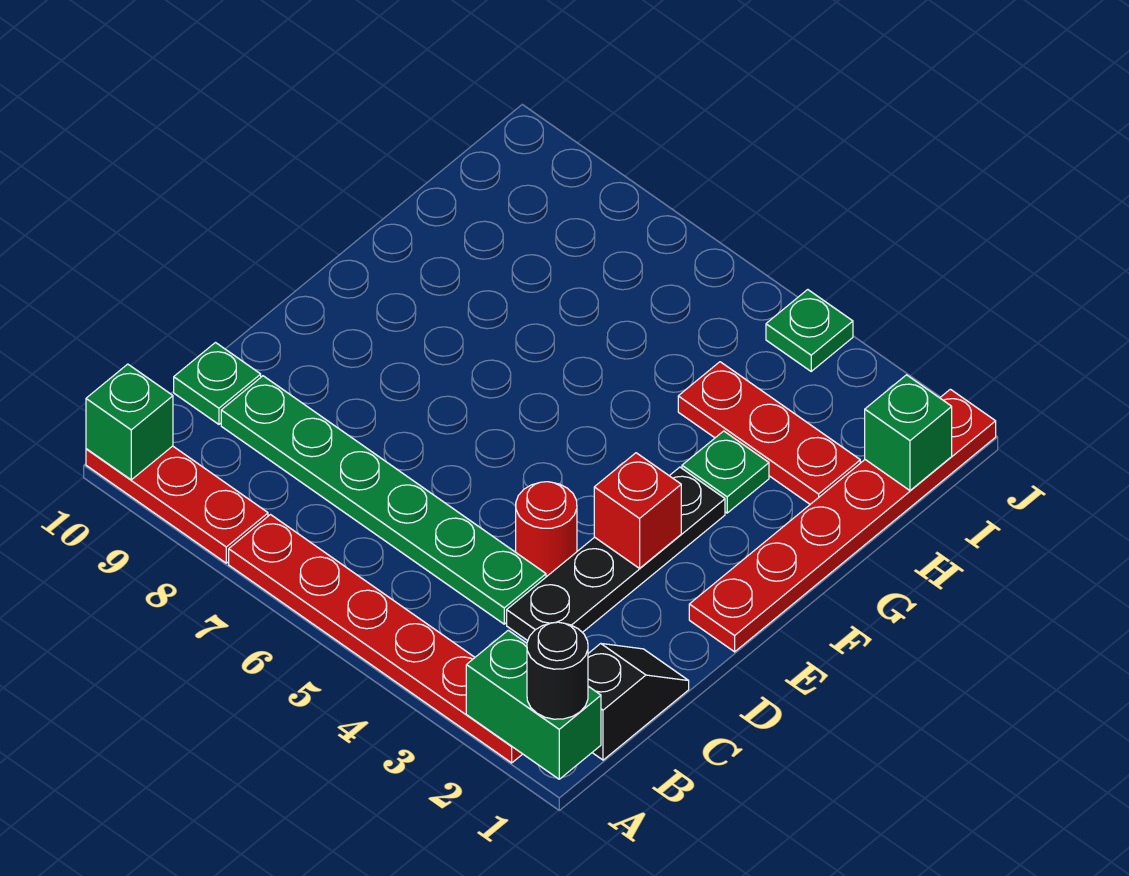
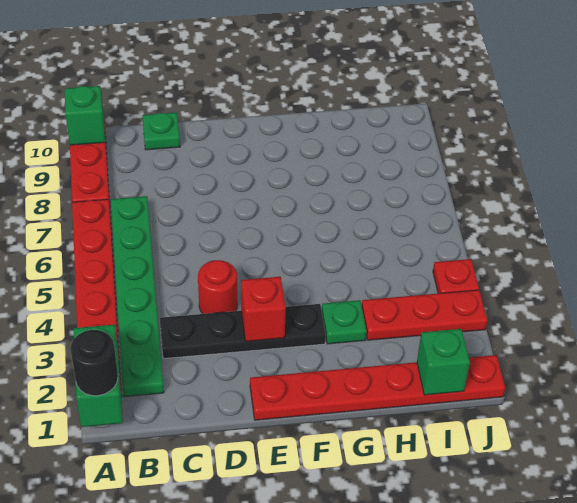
black slope B1:C1 level 1 top B -> none
green plate C4:C9 level 1 -> green plate B2:B7 level 1
red plate H2:H4 level 1 -> red plate H3:J3 level 1
green plate J4 level 1 -> red plate J4 level 1

